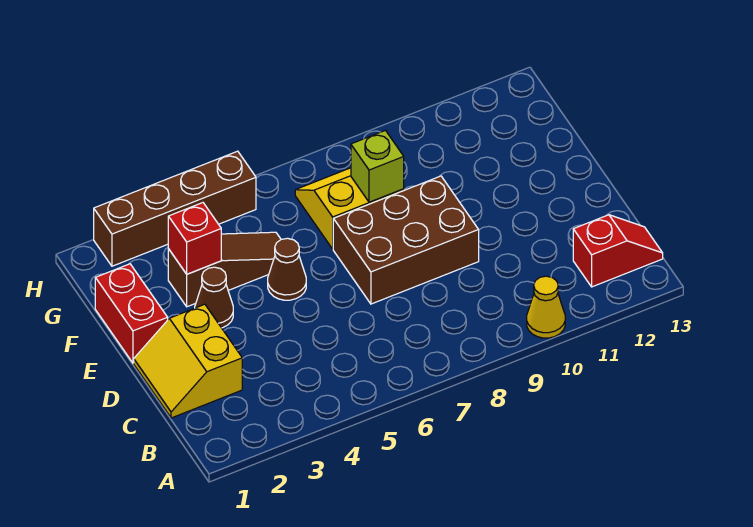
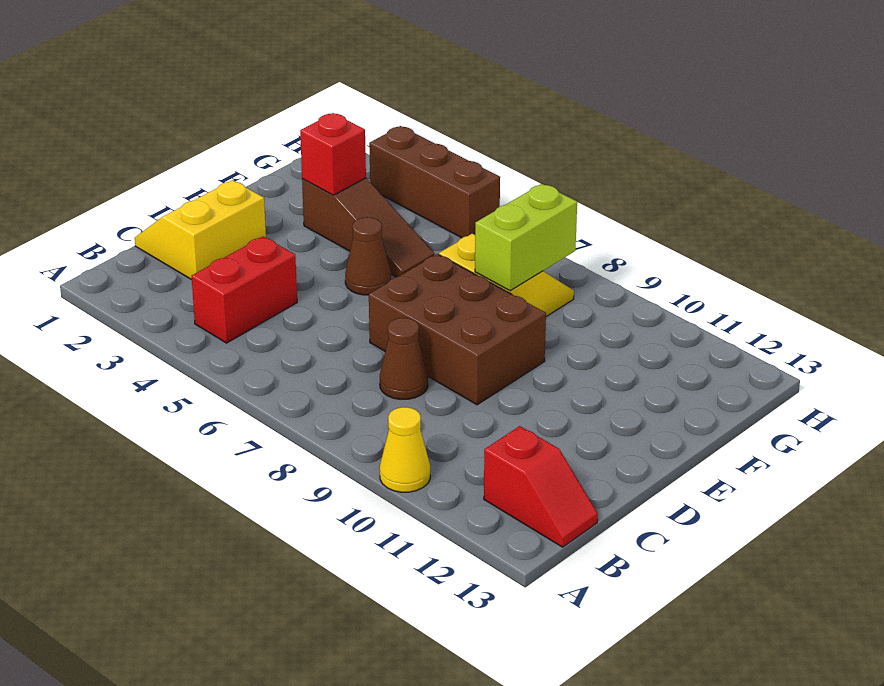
red brick E1:F1 level 1 -> red brick B4:C4 level 1
brown cone E3 level 1 -> brown cone C8 level 1
lime brick F8 level 2 -> lime brick F8:G8 level 2
brown brick H2:H5 level 1 -> brown brick H3:H5 level 1

